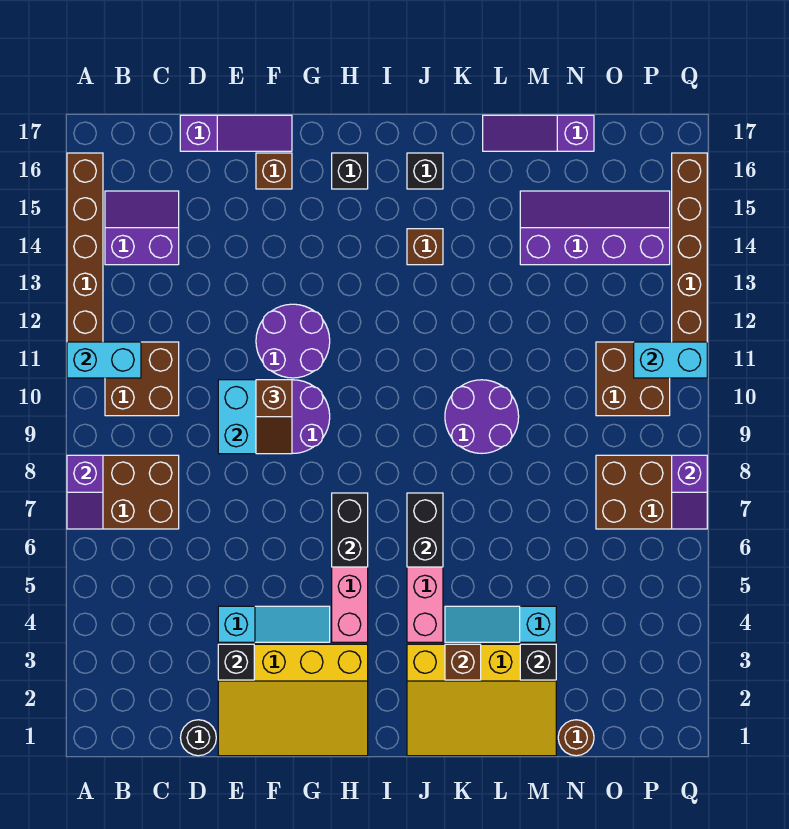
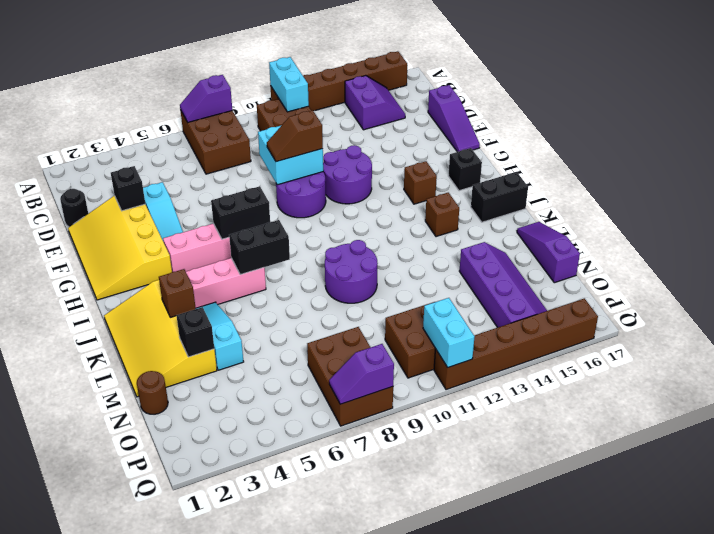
brown brick F16 level 1 -> brown brick H14 level 1
black brick J16 level 1 -> black brick J16:J17 level 1

